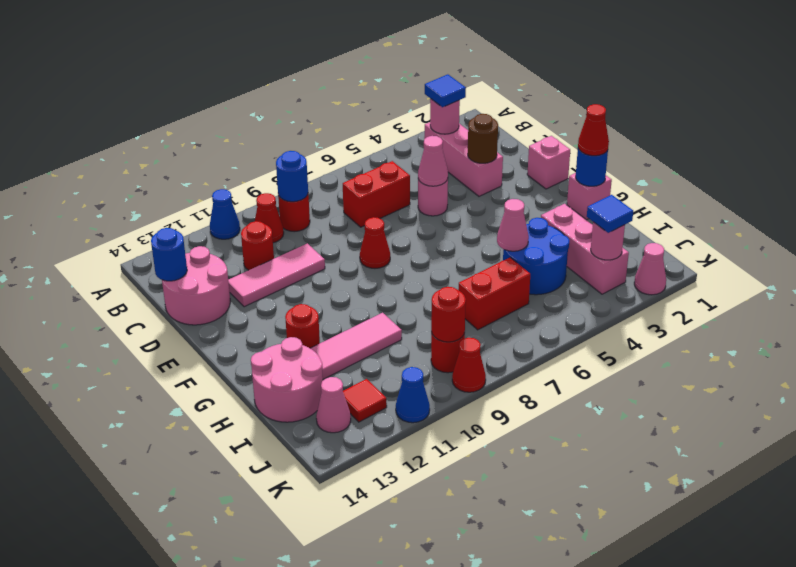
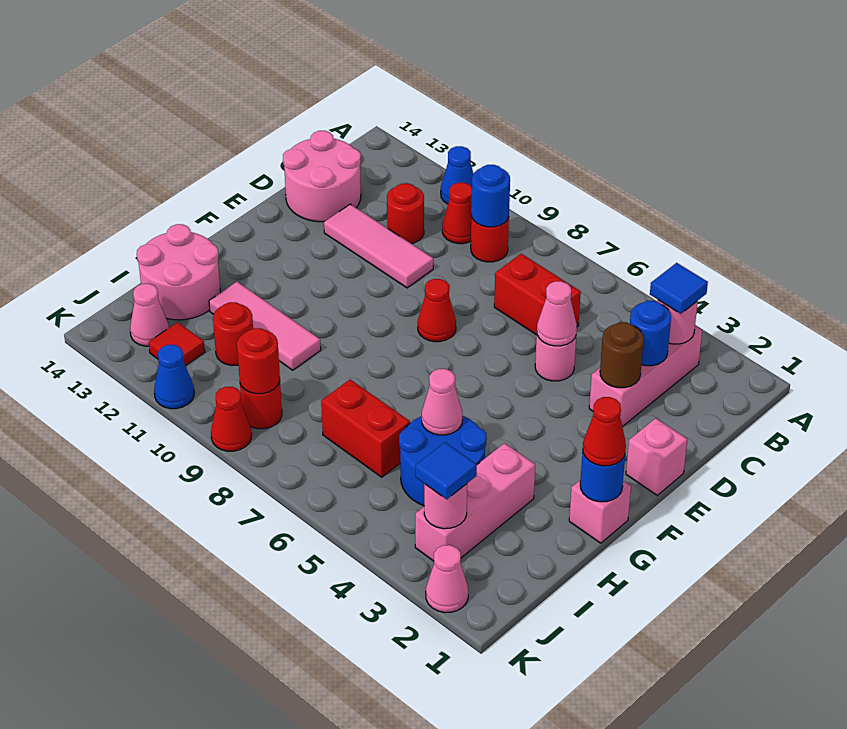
blue round brick C14 level 2 -> blue round brick C3 level 2
red round brick G12 level 1 -> red round brick I11 level 1

